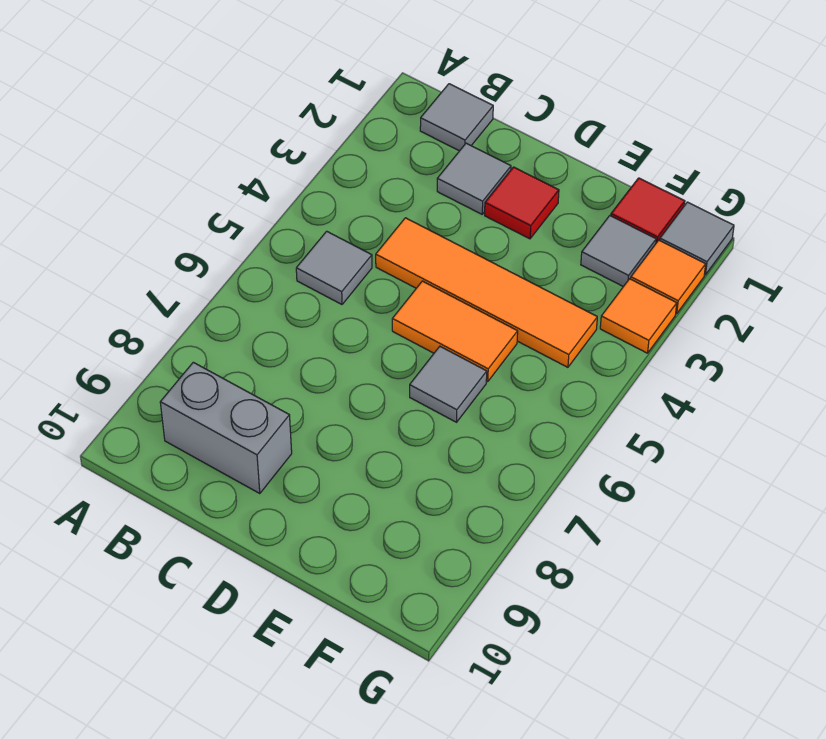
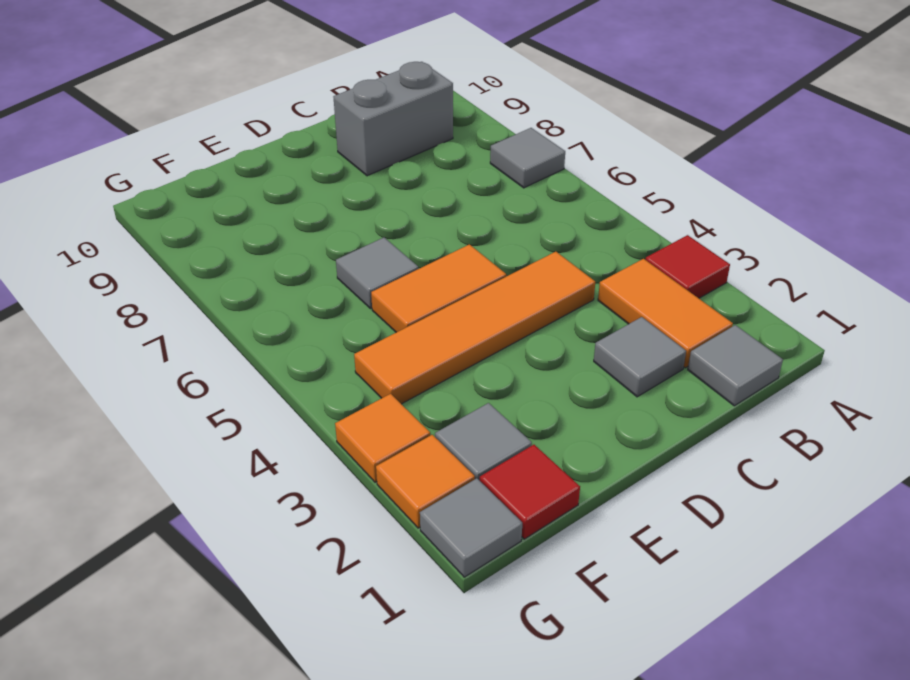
none -> orange tile B2:B3 level 1
grey tile B5 level 1 -> grey tile A7 level 1
red tile D2 level 1 -> red tile A3 level 1

